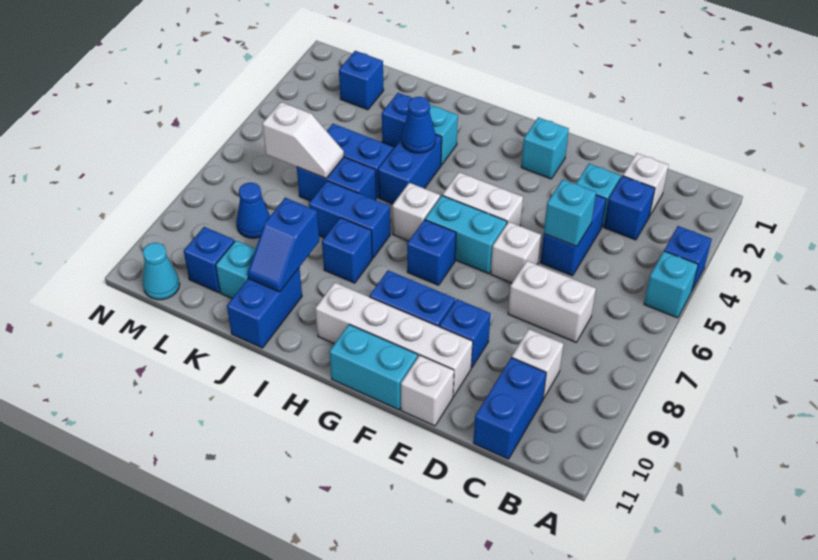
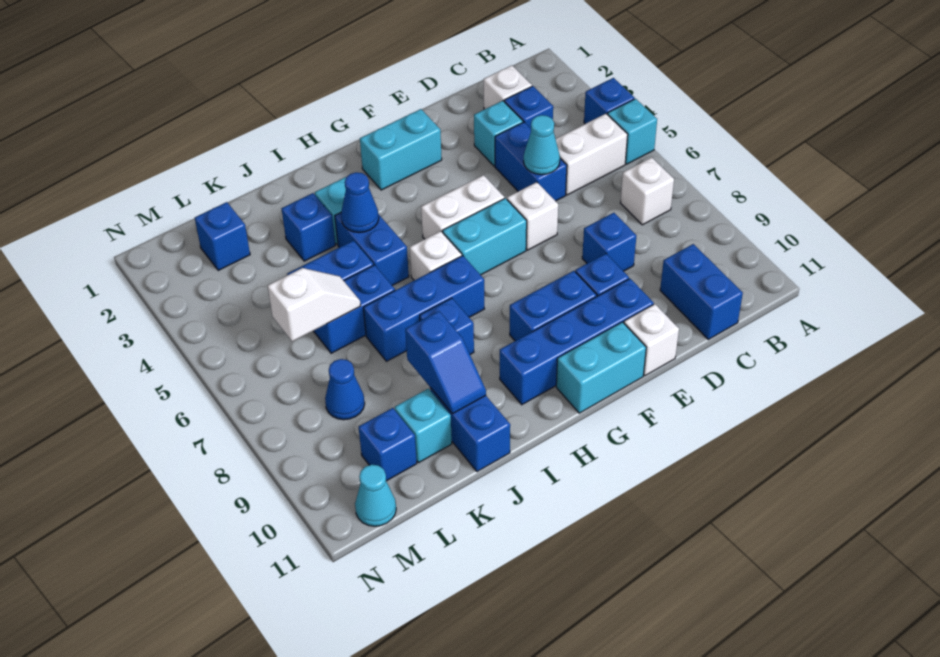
white brick C7:D7 level 1 -> white brick B5:C5 level 1
white brick C9 level 1 -> white brick B7 level 1
cyan brick D5 level 2 -> cyan cone D5 level 2
white brick E10:H10 level 1 -> blue brick E10:H10 level 1
cyan brick F2 level 1 -> cyan brick F2:G2 level 1
blue brick G7 level 1 -> blue brick D8 level 1
blue brick I7:J7 level 1 -> blue brick H7:J7 level 1

